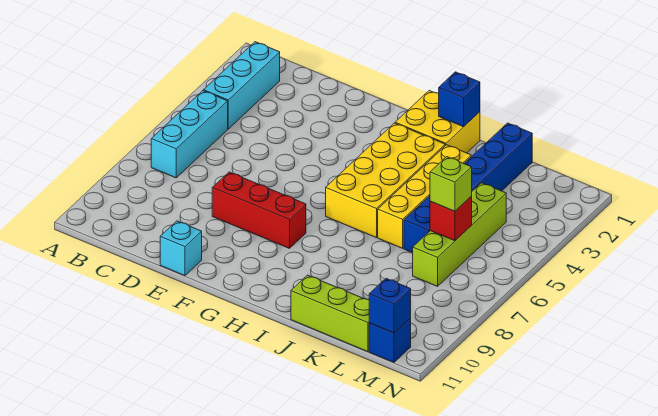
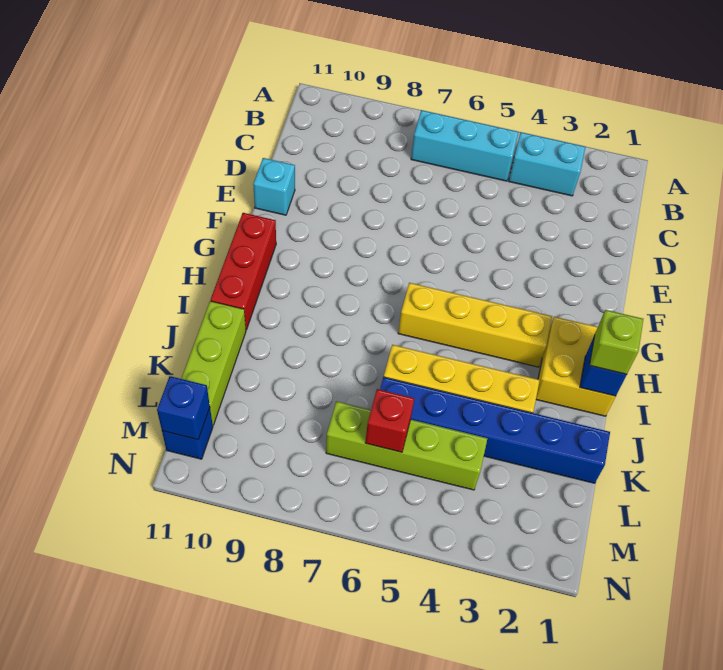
cyan brick B2:B4 level 1 -> cyan brick B3:B4 level 1
red brick E8:G8 level 1 -> red brick G11:I11 level 1
yellow brick H3:I6 level 1 -> yellow brick H3:H6 level 1
lime brick L6 level 3 -> lime brick I1 level 3

